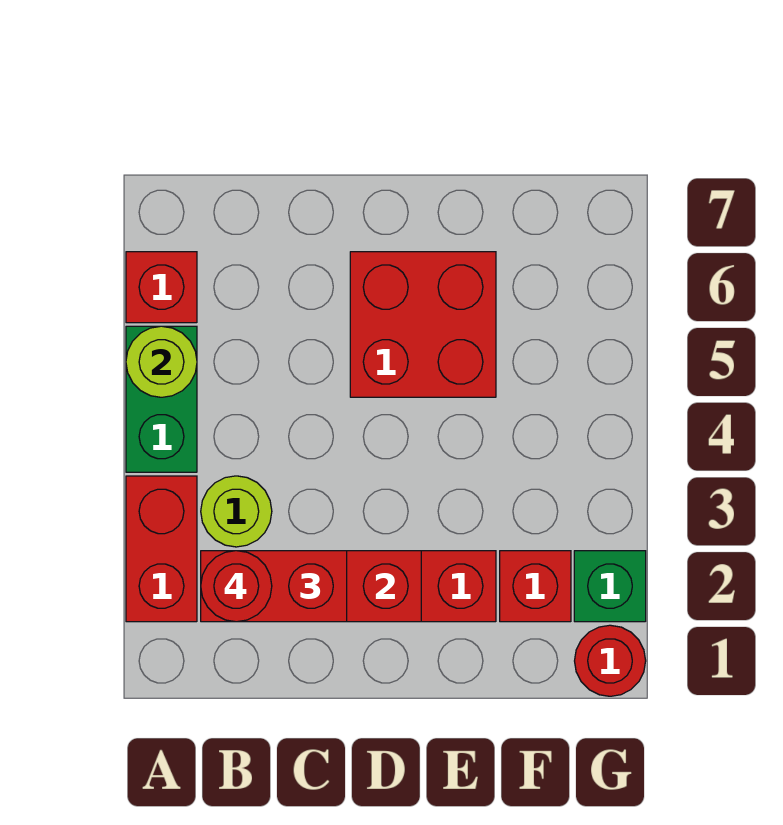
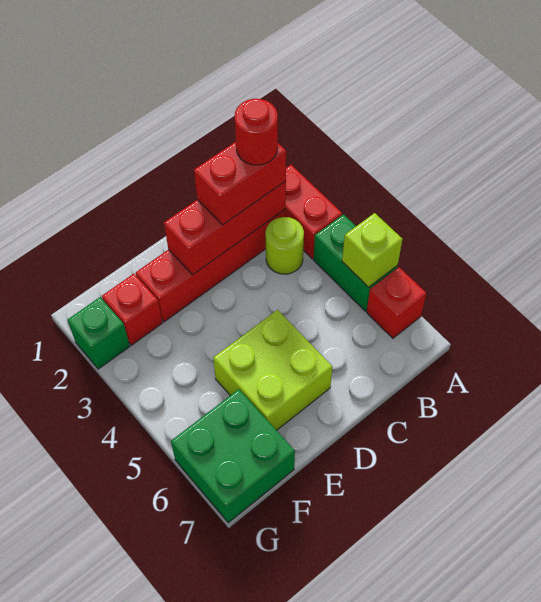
lime round brick A5 level 2 -> lime brick A5 level 2
red brick D5:E6 level 1 -> lime brick D5:E6 level 1
none -> green brick F6:G7 level 1
red round brick G1 level 1 -> none

